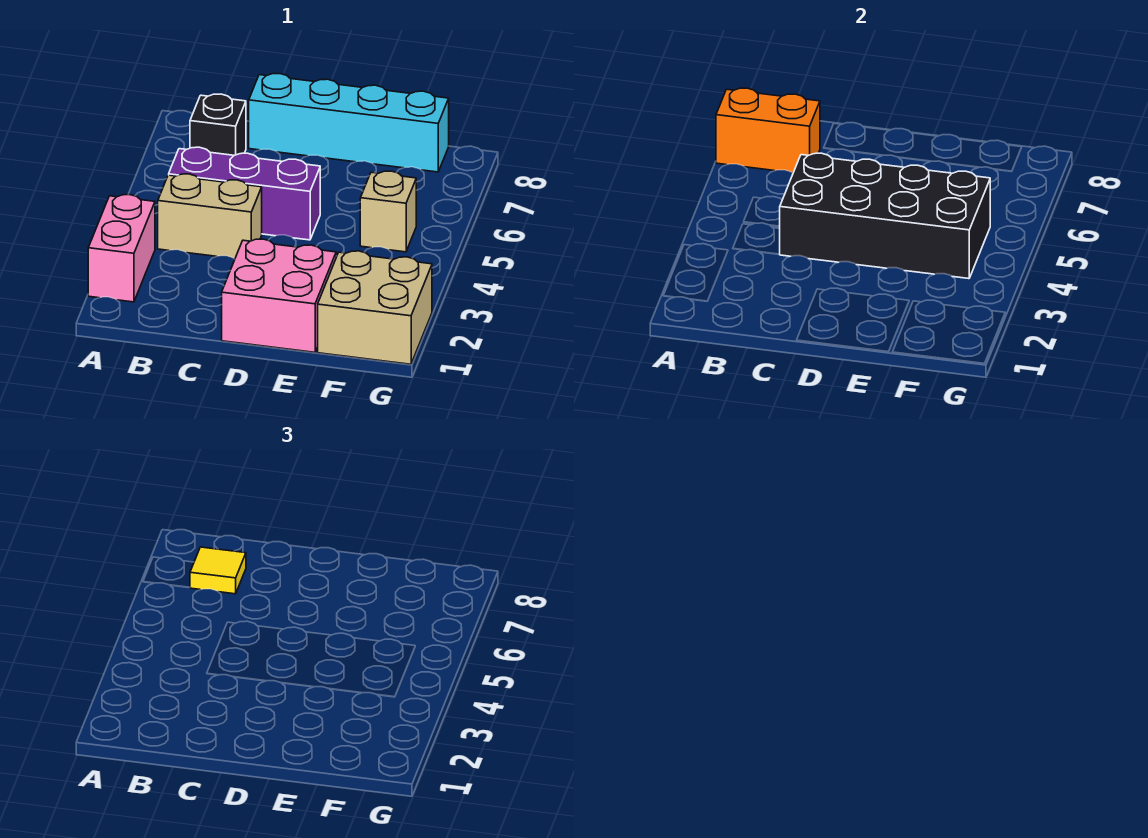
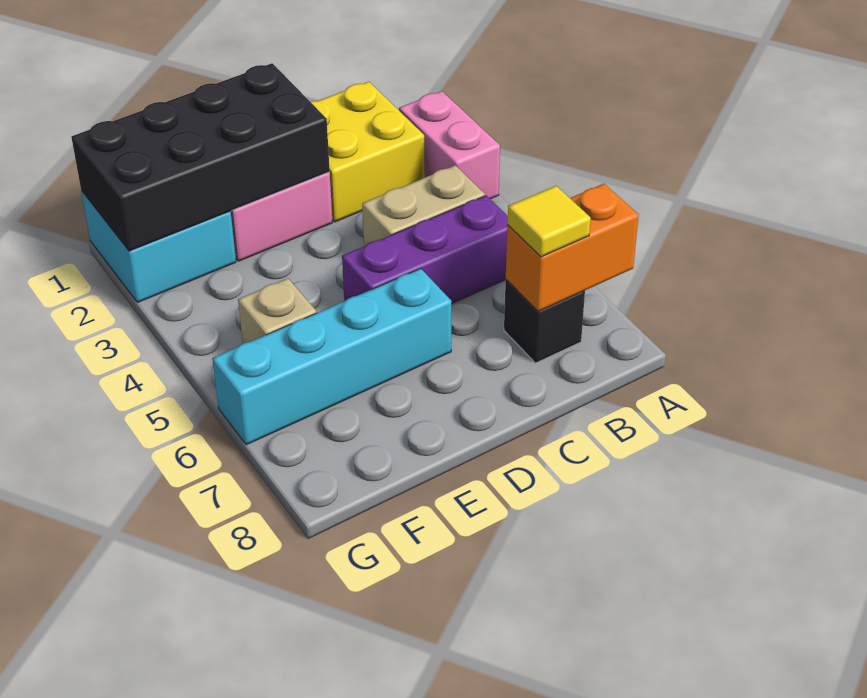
none -> yellow brick B1:C2 level 1
black brick C4:F5 level 2 -> black brick D1:G2 level 2
cyan brick C8:F8 level 1 -> cyan brick D6:G6 level 1
tan brick F1:G2 level 1 -> cyan brick F1:G2 level 1

